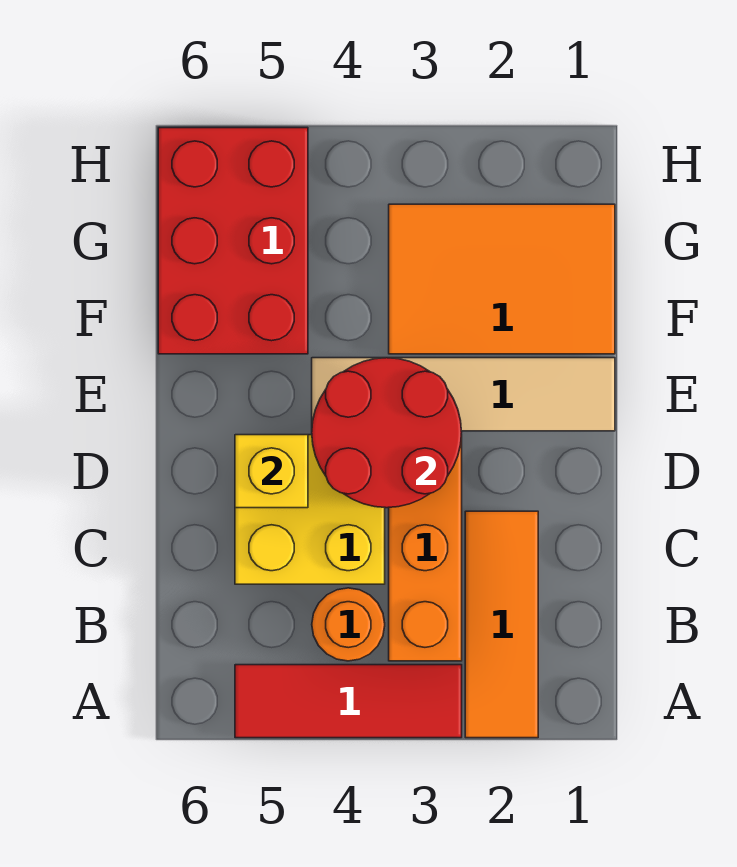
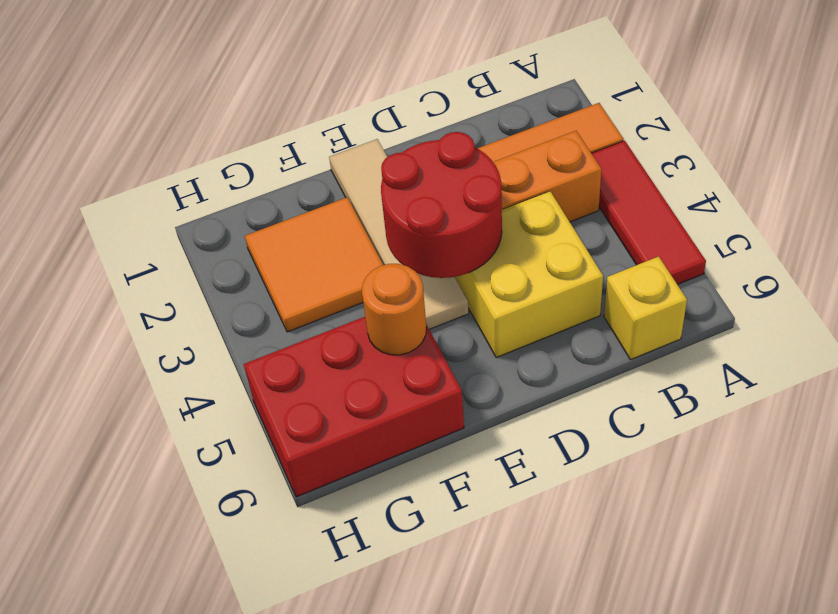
orange round brick B4 level 1 -> orange round brick F5 level 2
yellow brick D5 level 2 -> yellow brick B6 level 1
orange tile F1:G3 level 1 -> orange tile F2:G3 level 1

